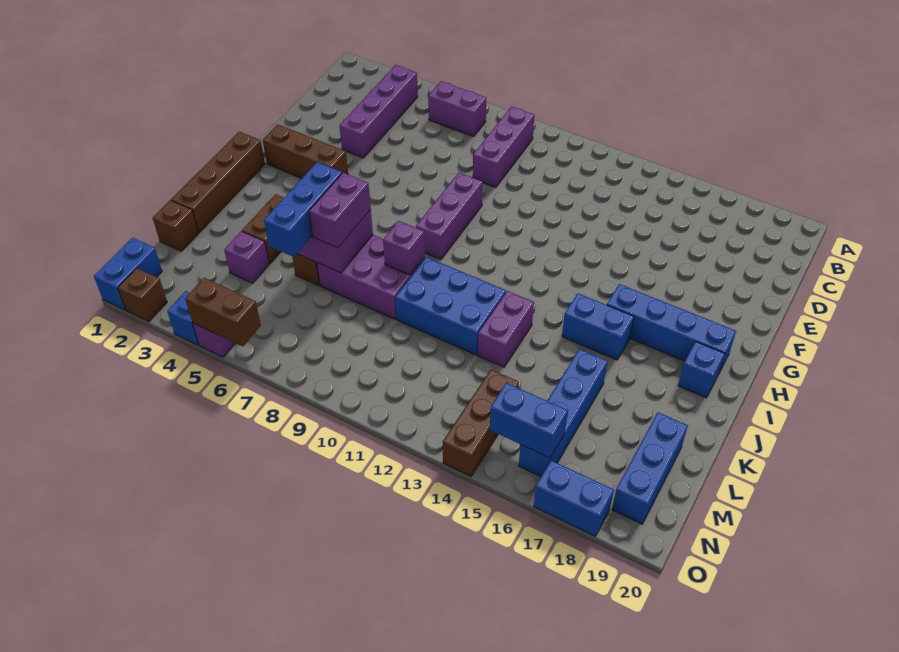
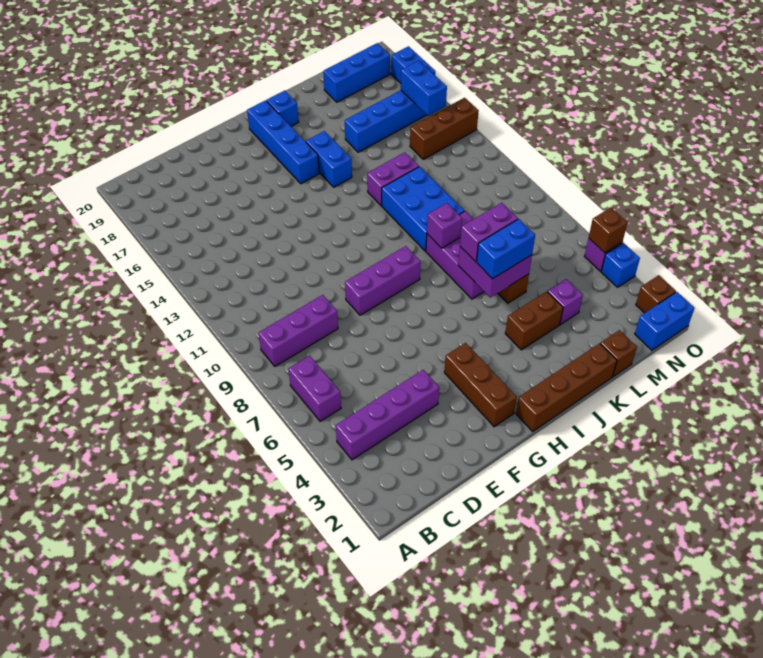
blue brick J6:L6 level 3 -> blue brick J6:K6 level 3
brown brick O5:O6 level 2 -> brown brick O5 level 2

